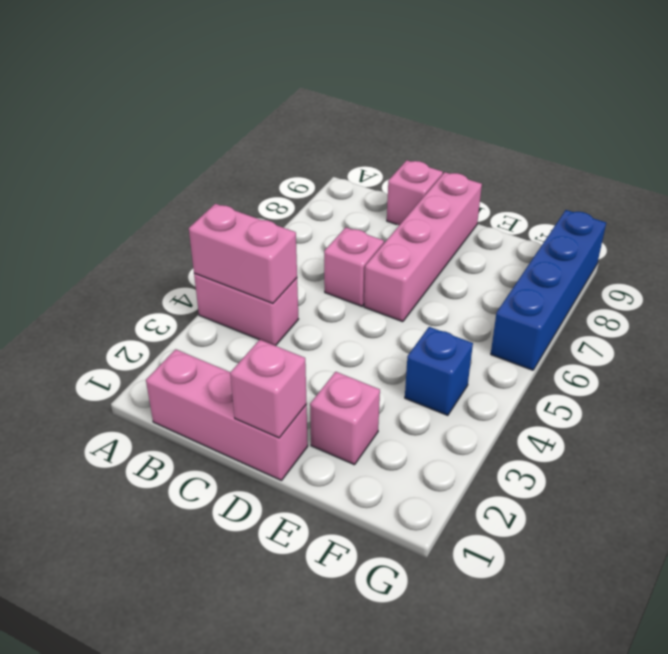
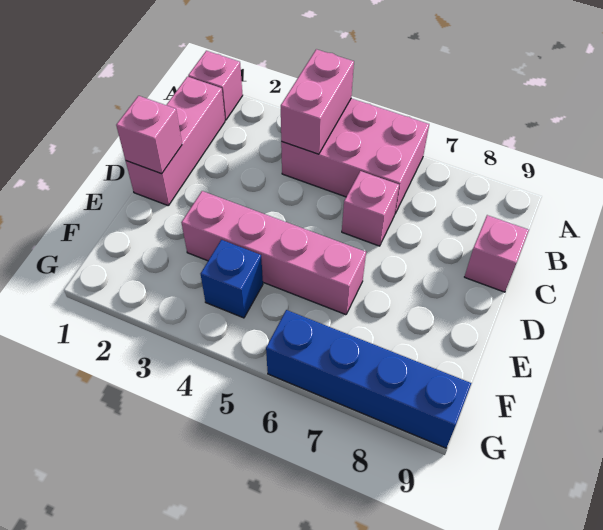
pink brick A4:B4 level 1 -> pink brick A4:B6 level 1
pink brick D6:D9 level 1 -> pink brick E3:E6 level 1
pink brick E2 level 1 -> pink brick A1 level 1

